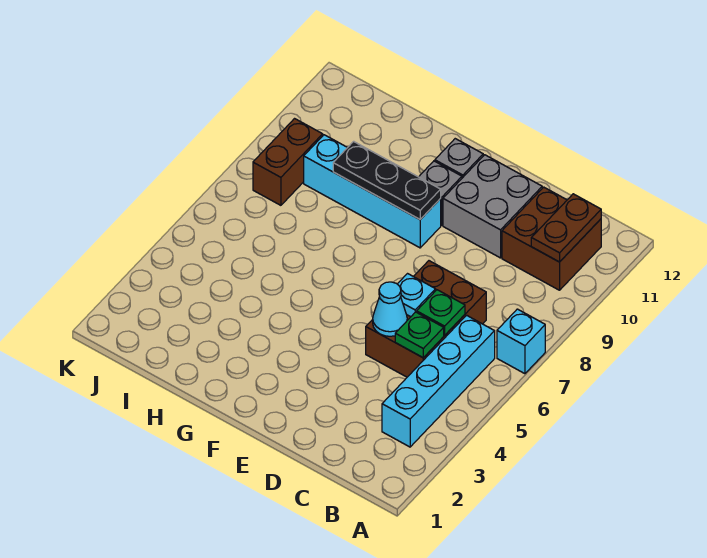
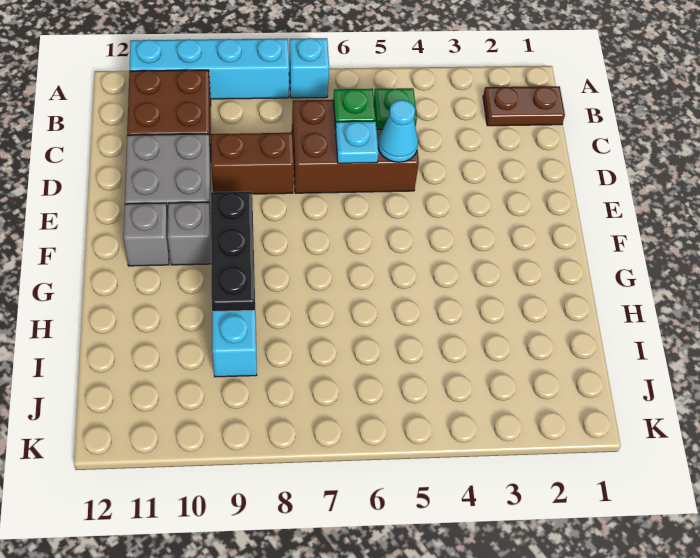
cyan brick B3:B6 level 1 -> cyan brick A8:A11 level 1
brown plate B10:B11 level 2 -> brown plate B1:B2 level 1
brown brick J8:J9 level 1 -> brown brick D8:D9 level 1

